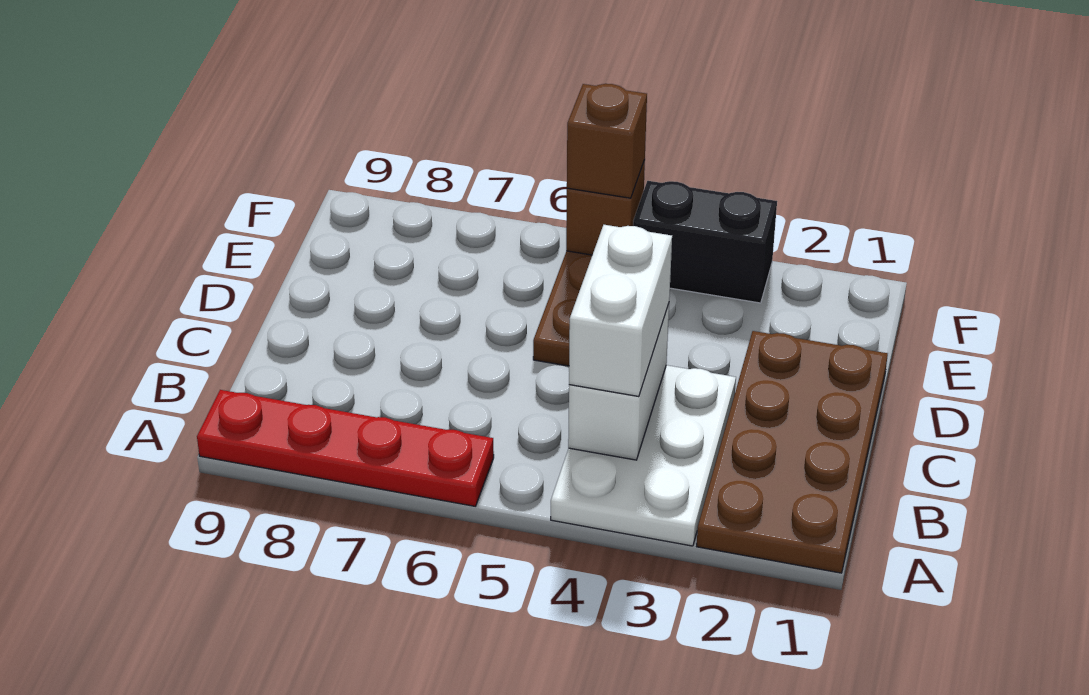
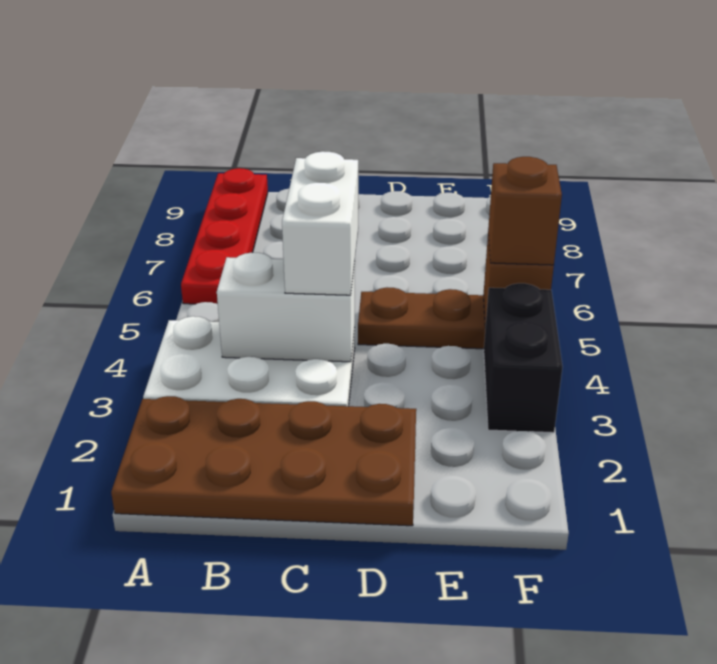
white brick B4:C4 level 3 -> white brick C4:C5 level 3

